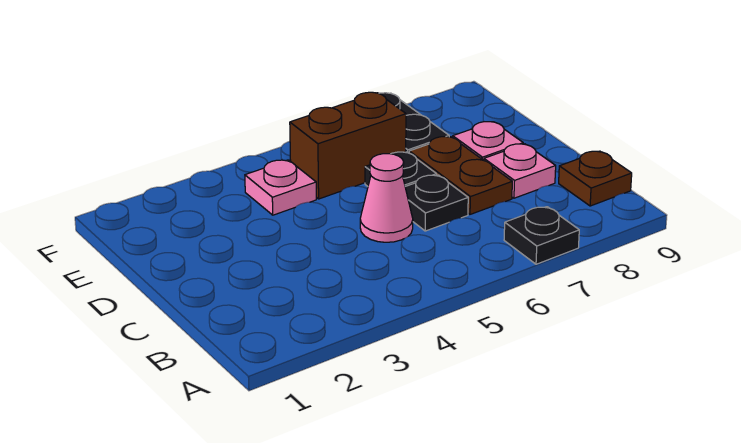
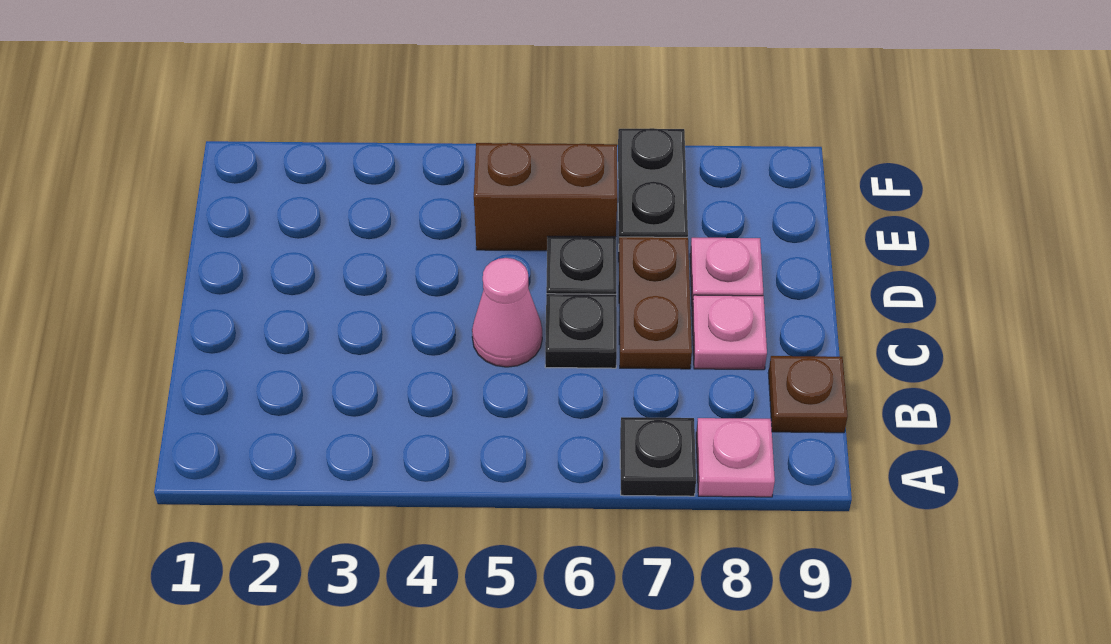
pink plate E4 level 1 -> pink plate A8 level 1

